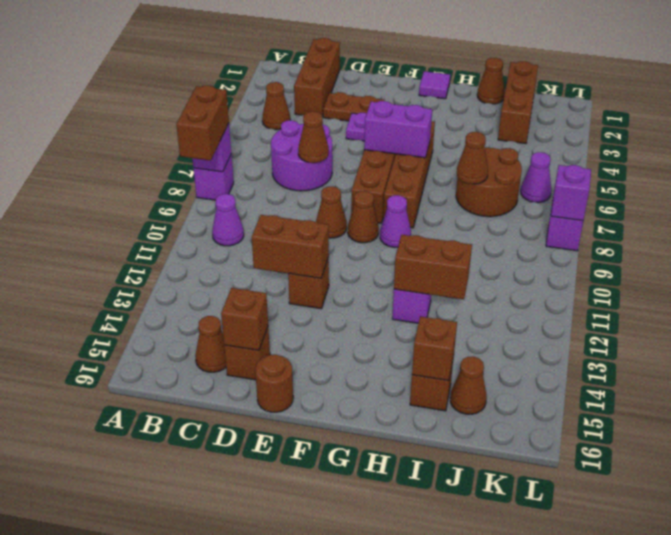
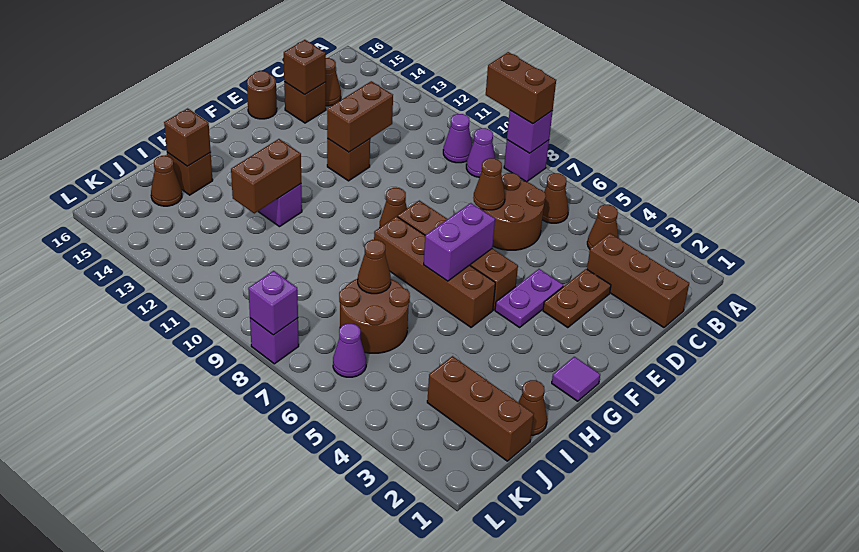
purple round brick C6:D7 level 1 -> brown round brick C6:D7 level 1
brown cone E9 level 1 -> brown cone B6 level 1
purple cone G9 level 1 -> purple cone B9 level 1

